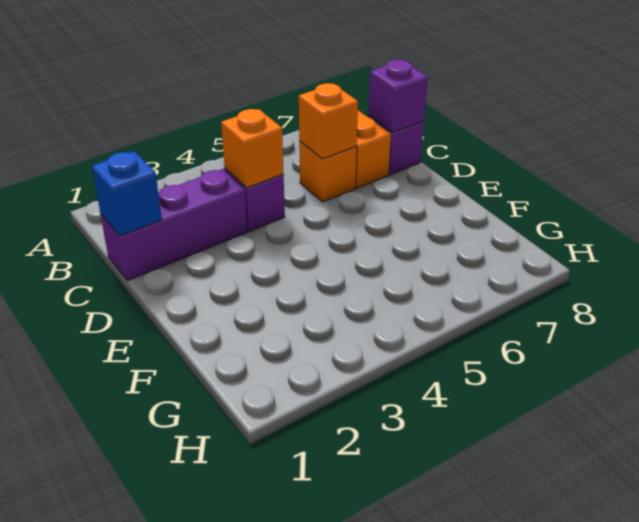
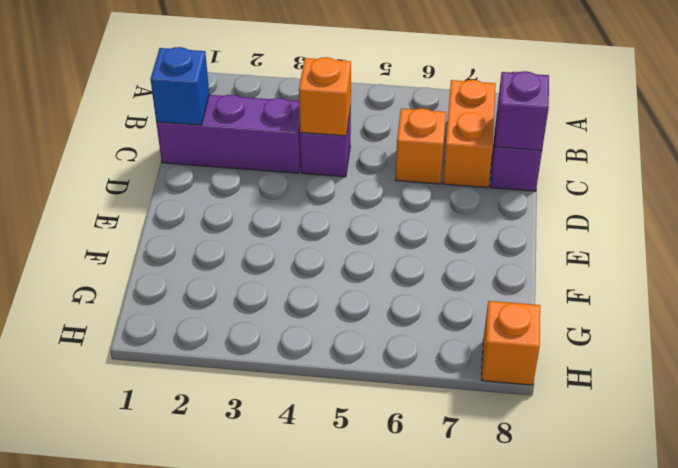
orange brick C6 level 2 -> orange brick H8 level 1

